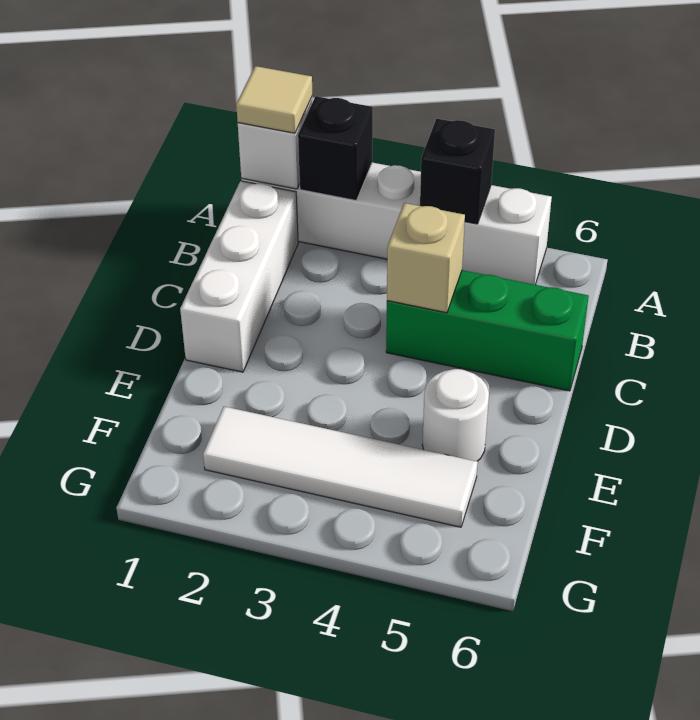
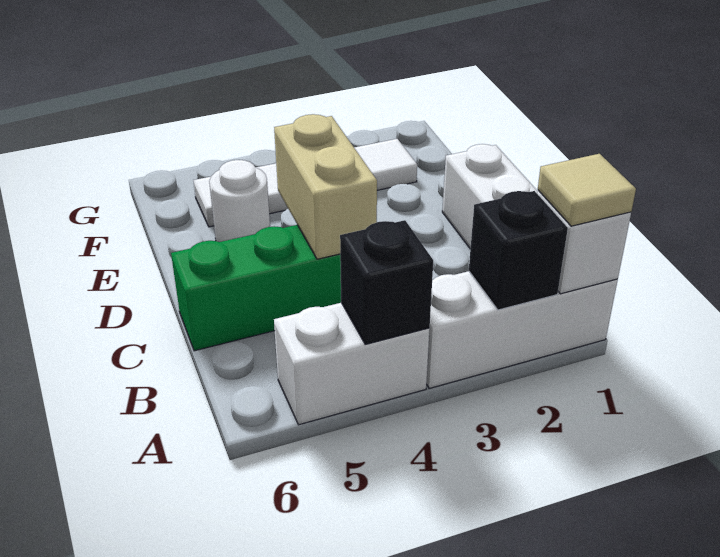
tan brick C4 level 2 -> tan brick C4:D4 level 2

